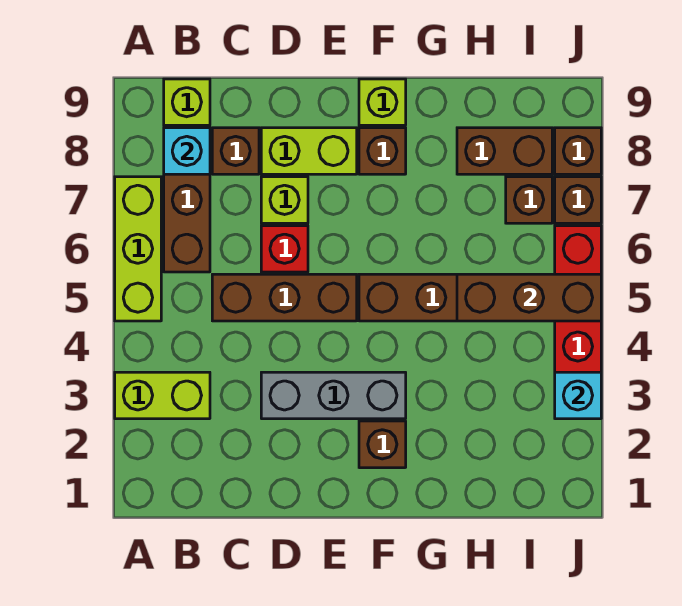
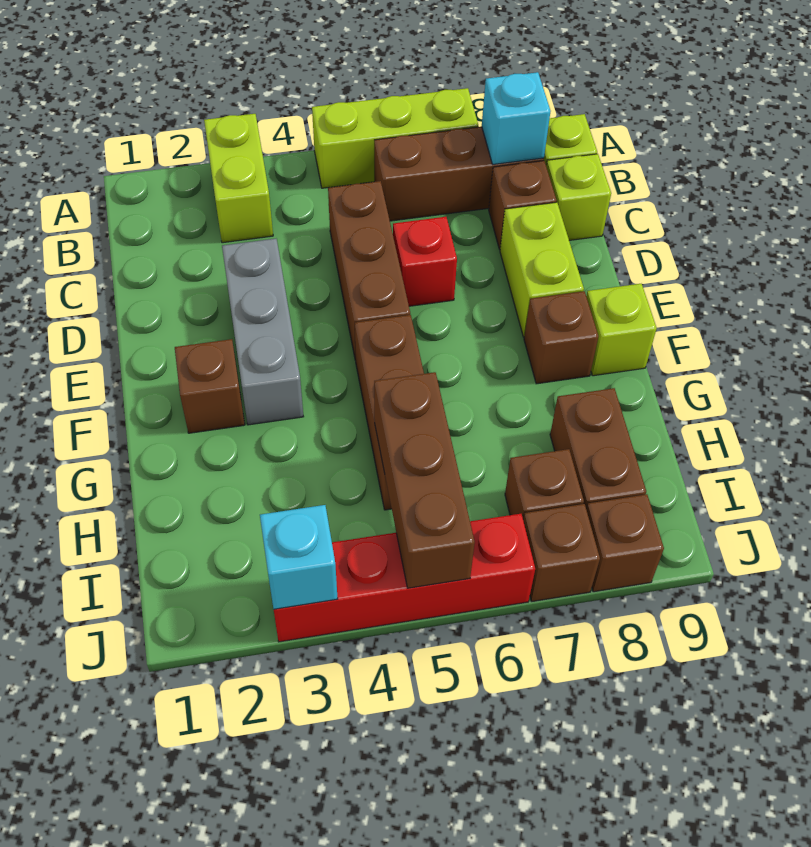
lime brick D7 level 1 -> lime brick C9 level 1

